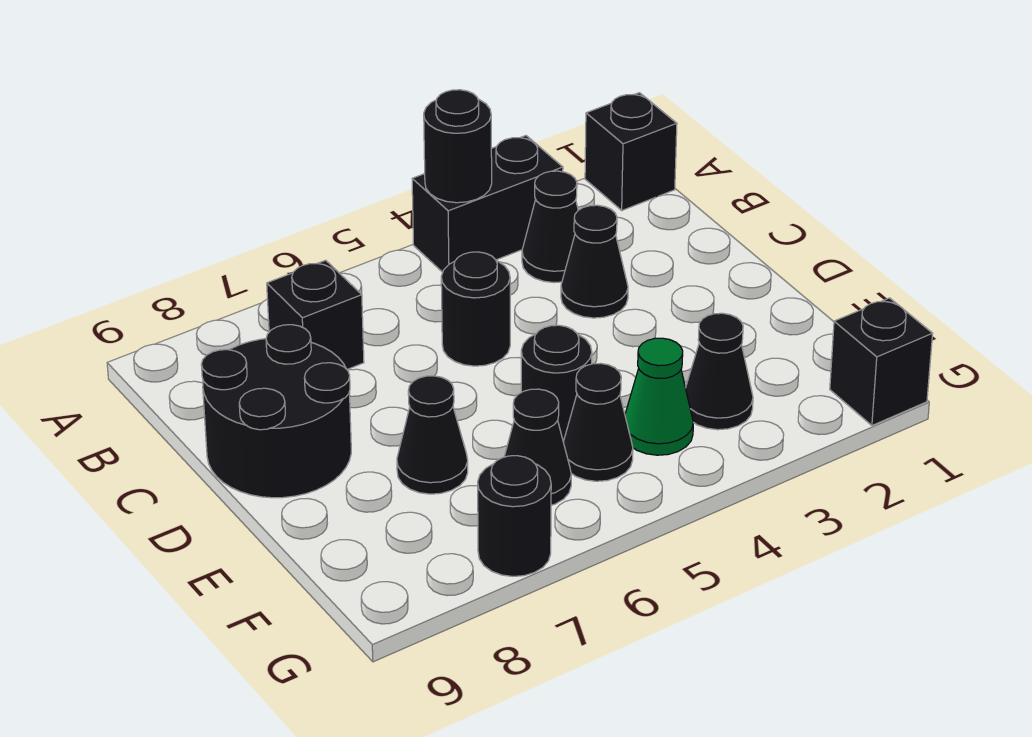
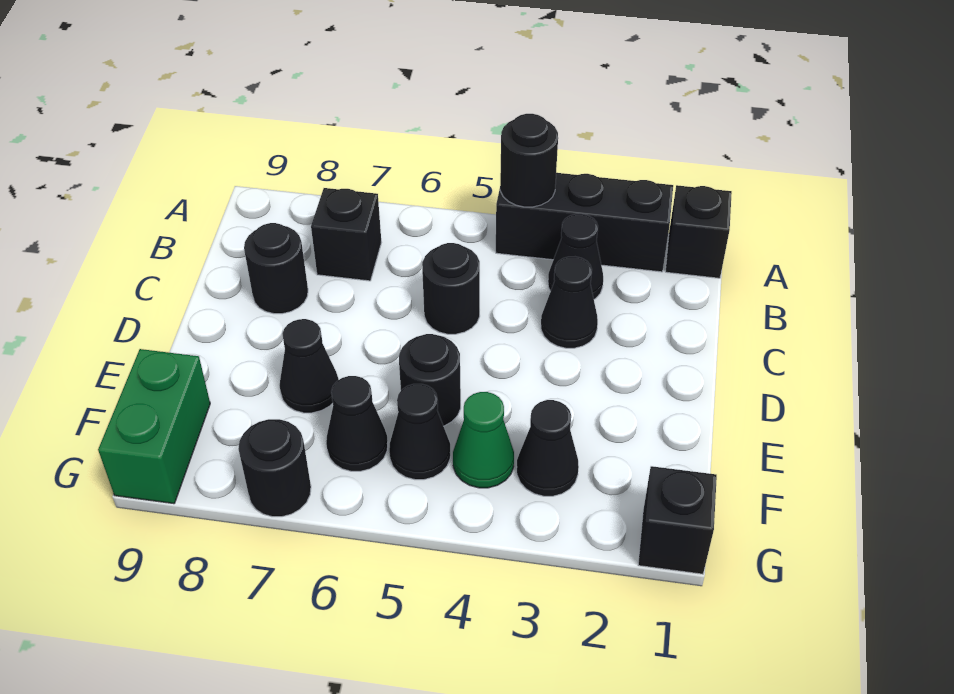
black brick A3:A4 level 1 -> black brick A2:A4 level 1
black round brick C8:D9 level 1 -> black round brick C8 level 1
none -> green brick F9:G9 level 1

